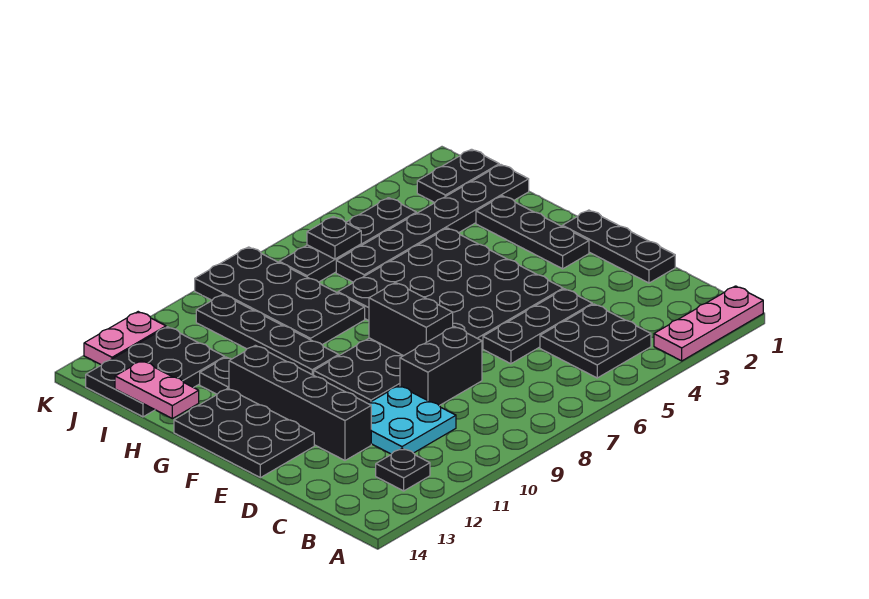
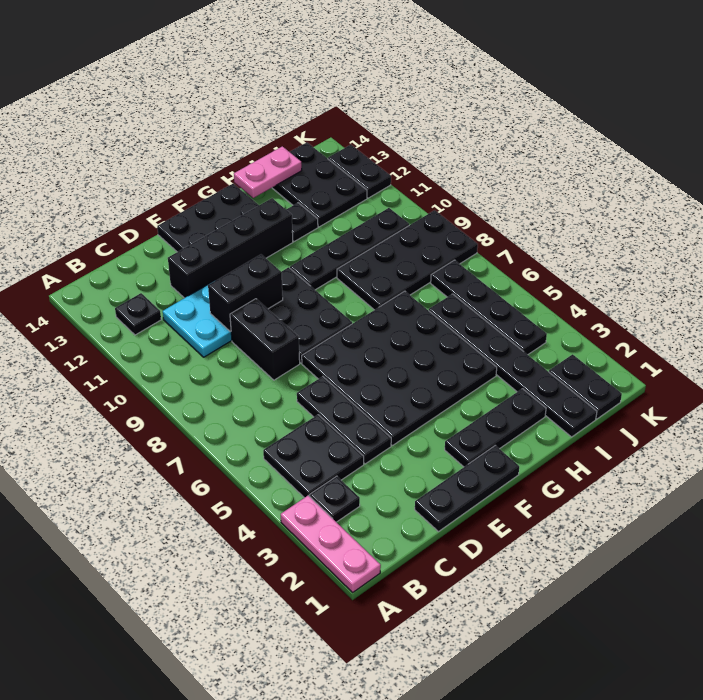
black brick E8:F8 level 2 -> black brick D10:E10 level 2
black plate J6 level 2 -> black plate B3 level 1
pink plate K12:K13 level 1 -> black plate K12:K13 level 1

